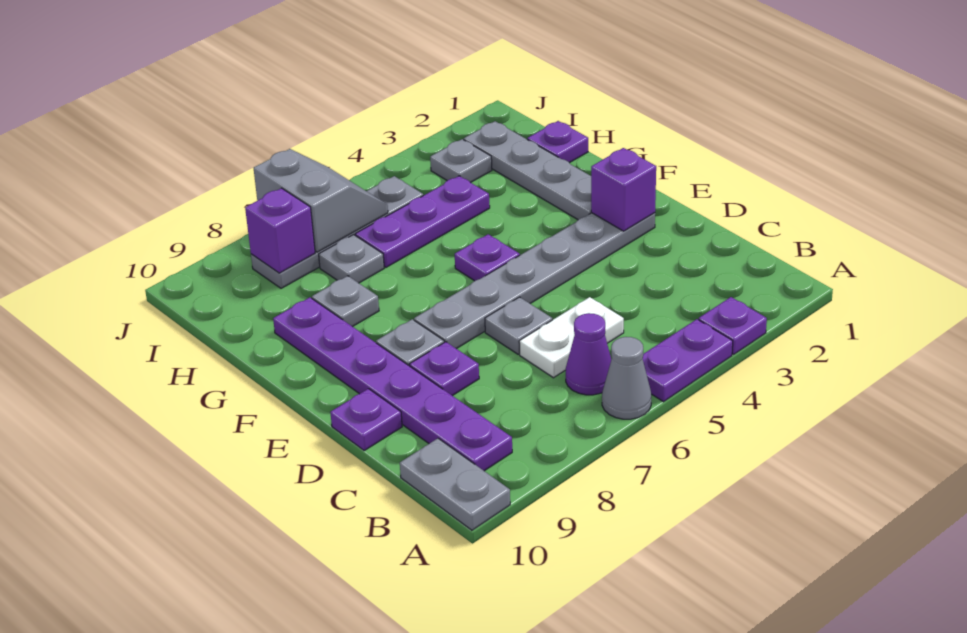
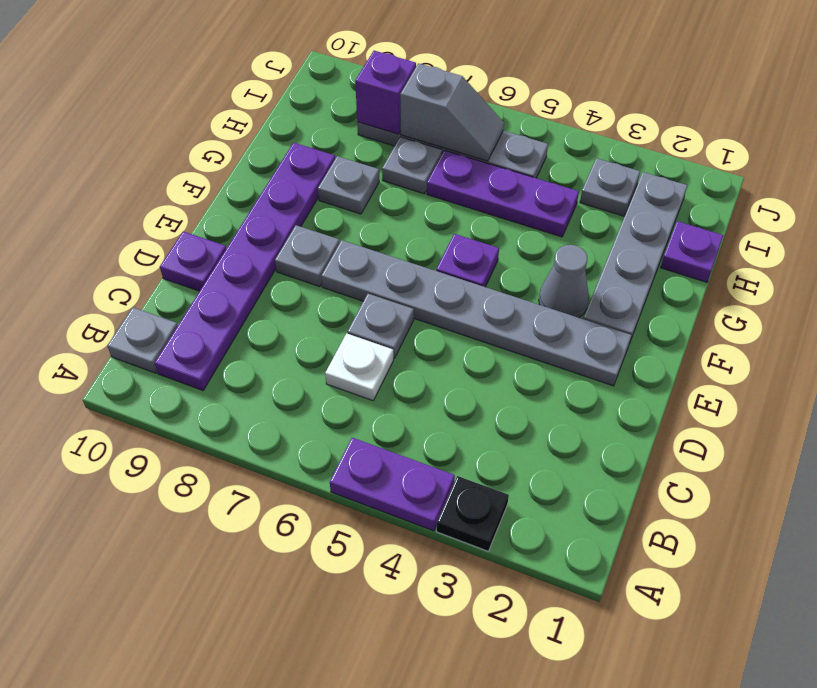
purple plate A3 level 1 -> black plate A3 level 1
grey cone A6 level 1 -> grey cone F3 level 1
grey plate A10:B10 level 1 -> grey plate B10 level 1
purple cone B6 level 1 -> none
white plate C5:C6 level 1 -> white plate C6 level 1
purple plate D8 level 1 -> none
purple brick E2 level 2 -> none
grey slope I6:J7 level 2 top 7 -> grey slope I6:I7 level 2 top 7

